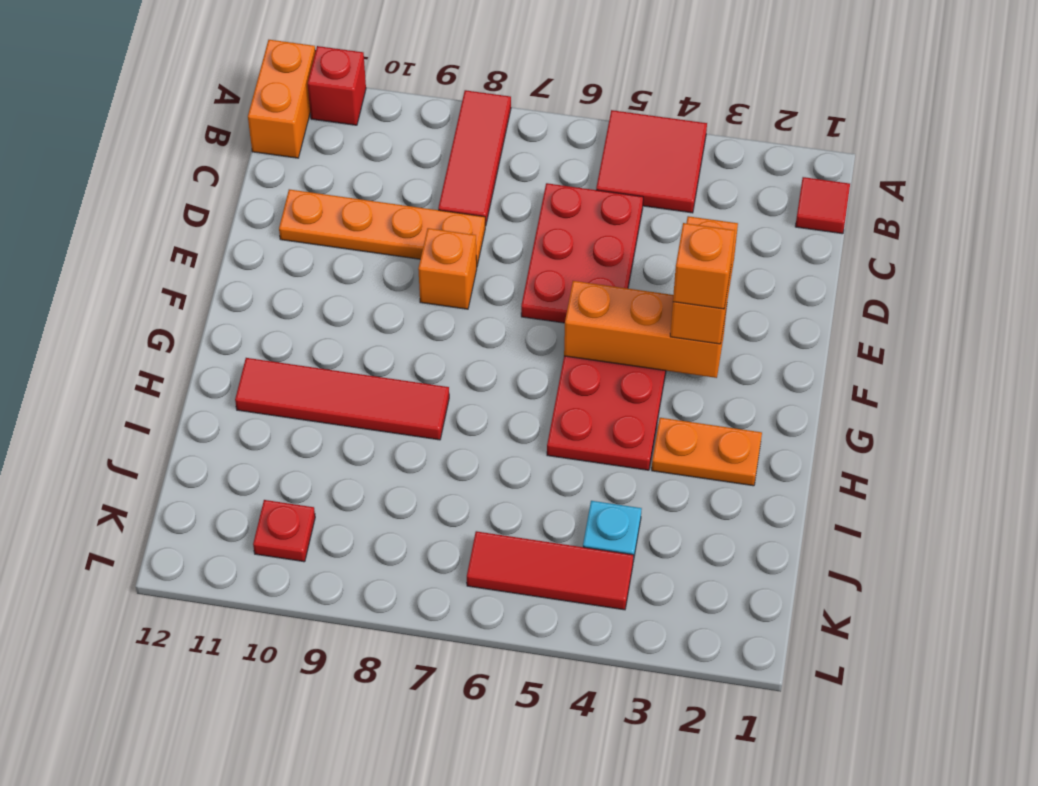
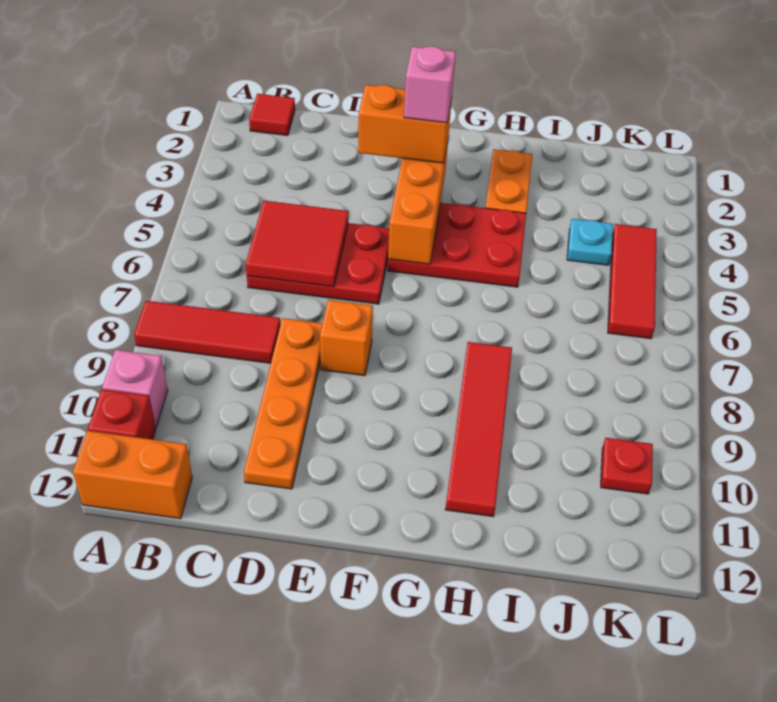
red tile A4:B5 level 1 -> red tile C5:D6 level 2
none -> pink brick A10 level 1
orange brick F3 level 4 -> pink brick F3 level 4

